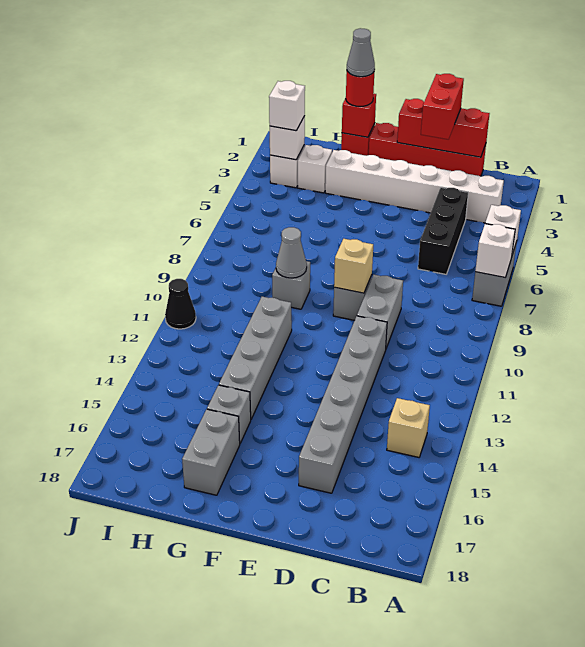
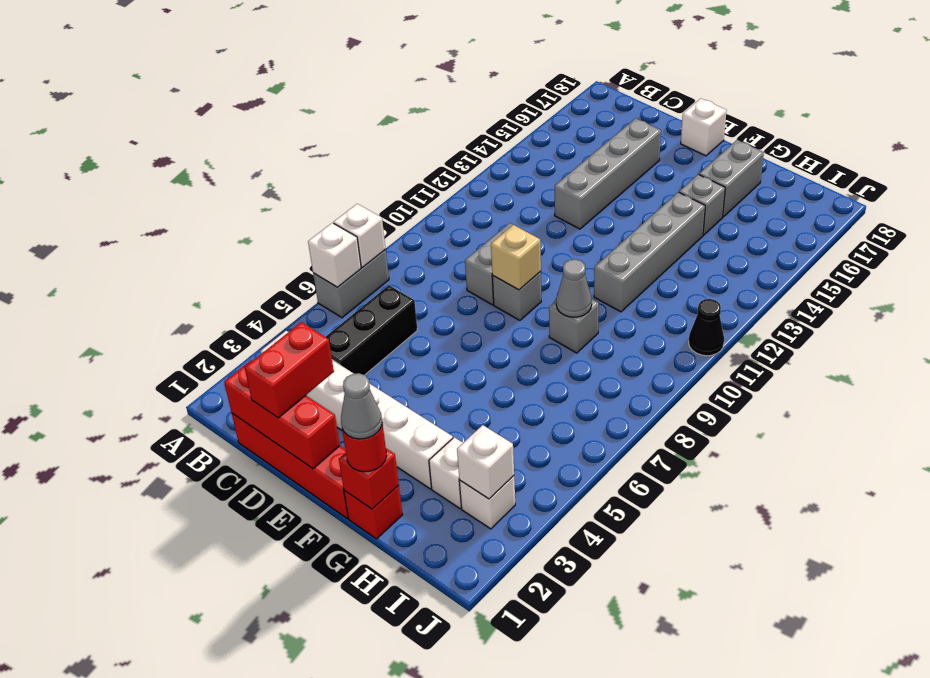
tan brick B14 level 1 -> none
grey brick D11:D16 level 1 -> grey brick D13:D16 level 1
white brick I3 level 3 -> white brick E18 level 1

